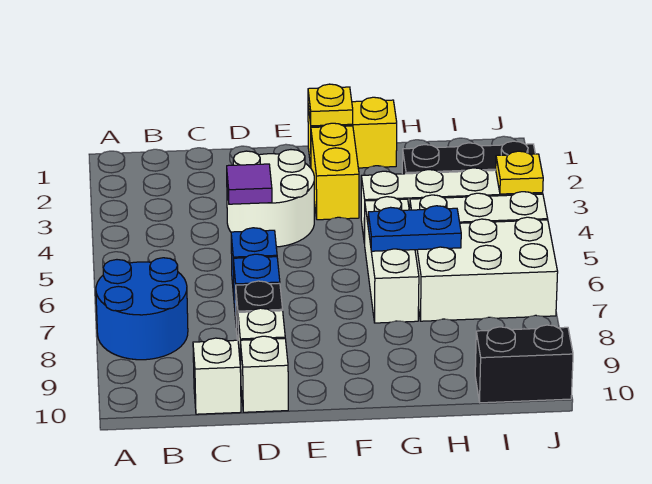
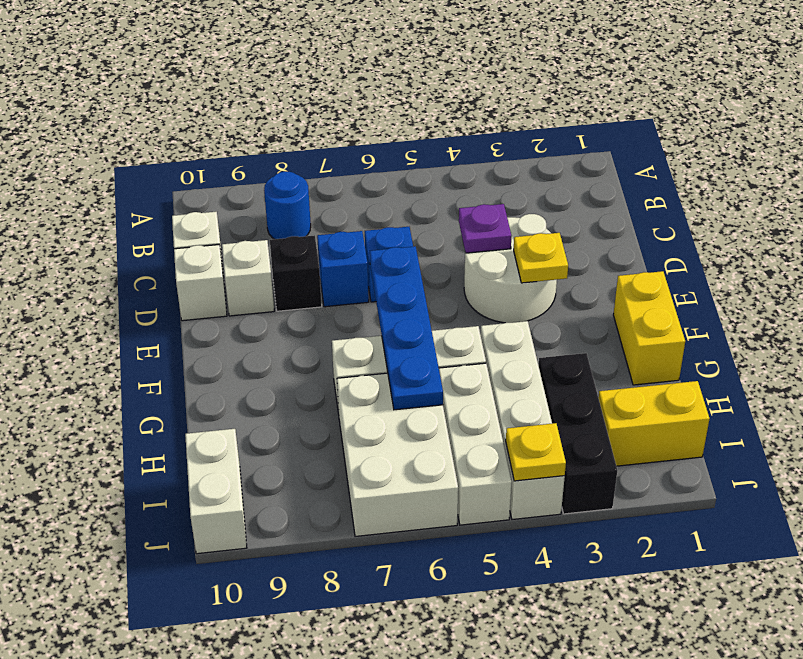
blue round brick A7:B8 level 1 -> blue round brick B8 level 1
purple tile D4 level 2 -> purple plate D4 level 2
yellow plate F1 level 2 -> yellow plate E3 level 2
yellow brick F2:F3 level 1 -> yellow brick I1:I2 level 1
blue plate G6:H6 level 2 -> blue plate E6:H6 level 2
black brick I10:J10 level 1 -> white brick I10:J10 level 1

